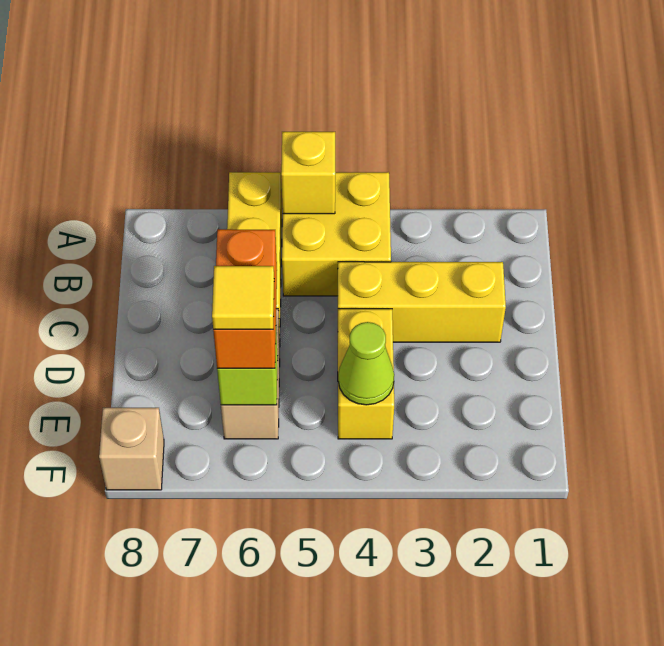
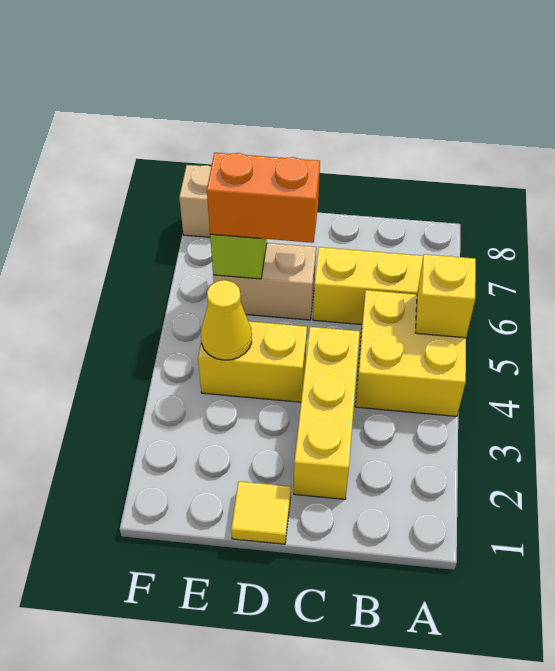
lime cone E4 level 2 -> yellow cone E4 level 2
yellow tile E6 level 4 -> yellow tile D1 level 1

